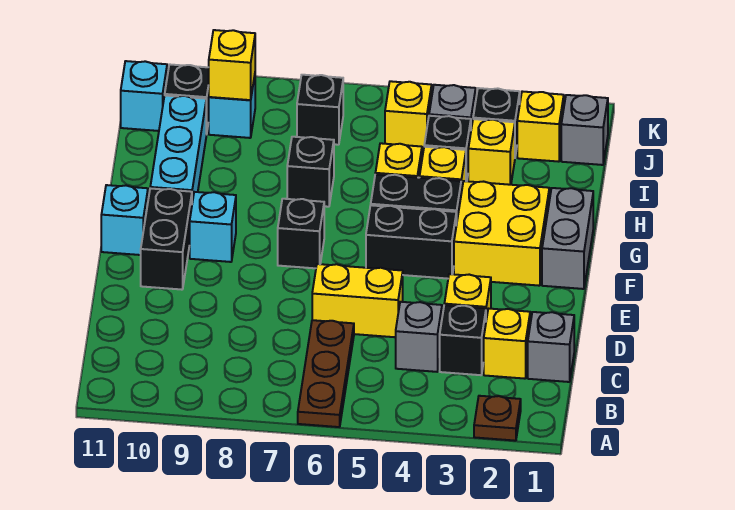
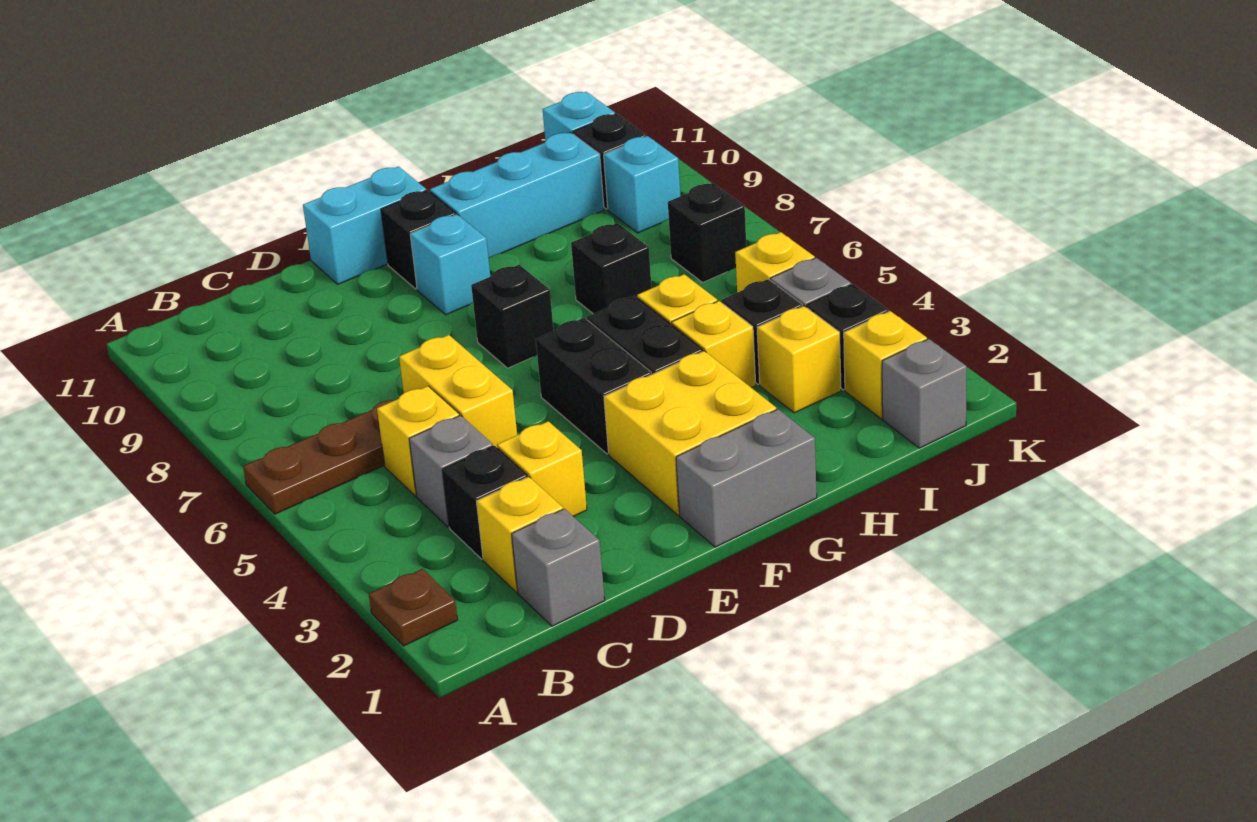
black brick E10:F10 level 1 -> black brick F10 level 1
cyan brick F11 level 1 -> cyan brick E11:F11 level 1
yellow brick J9 level 2 -> yellow brick C5 level 1

